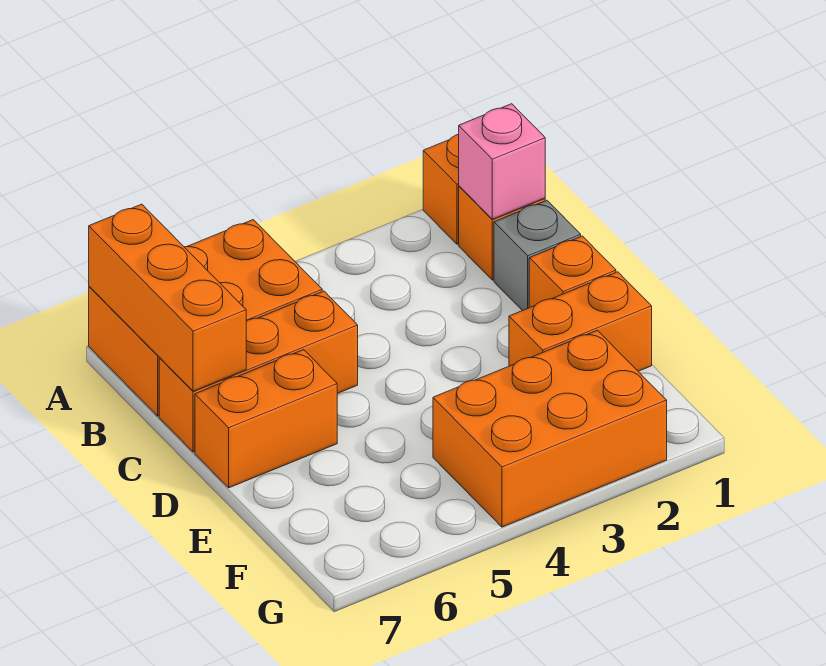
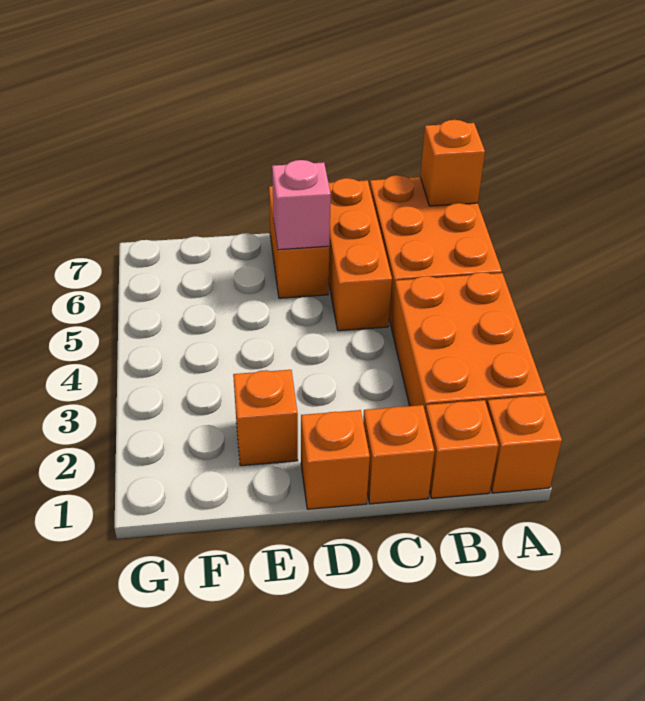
orange brick A7:C7 level 2 -> orange brick A7 level 2
pink brick B1 level 2 -> pink brick D6 level 2
grey brick C1 level 1 -> orange brick C1 level 1
orange brick E1:E2 level 1 -> orange brick E2 level 1
orange brick F2:G4 level 1 -> orange brick A2:B4 level 1

